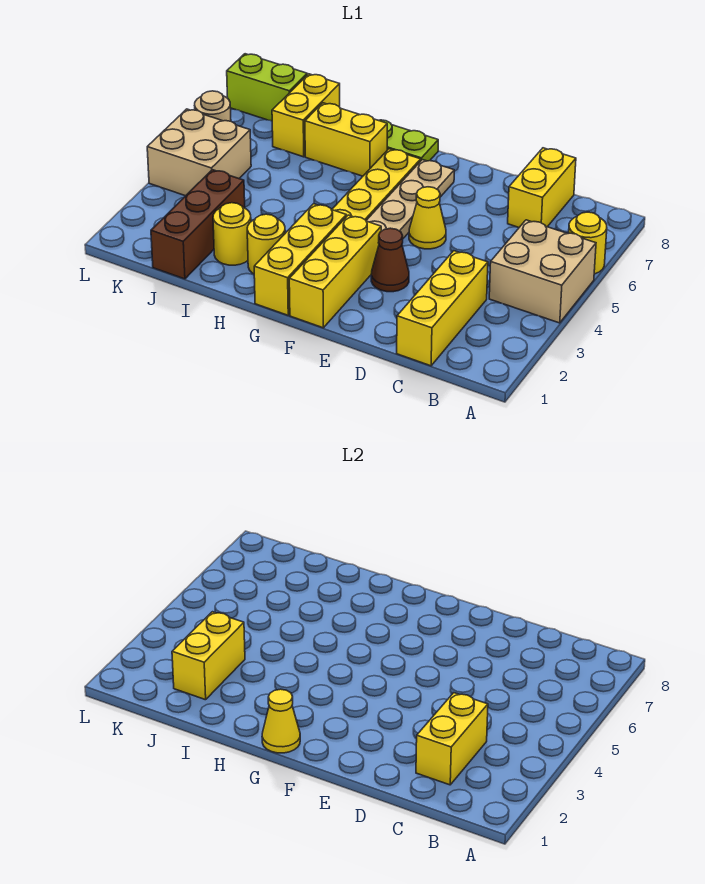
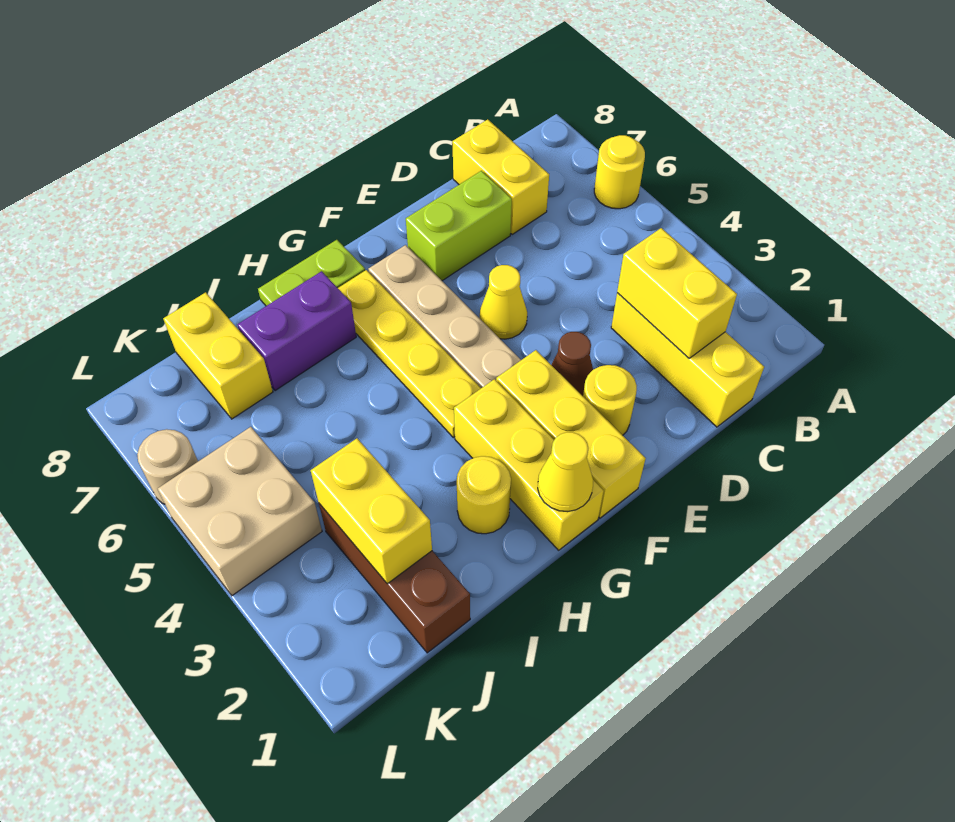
tan brick A4:B5 level 1 -> none
yellow brick H7:I7 level 1 -> purple brick H7:I7 level 1
yellow round brick I2 level 1 -> yellow round brick E2 level 1
lime brick K8:L8 level 1 -> lime brick D7:E7 level 1

